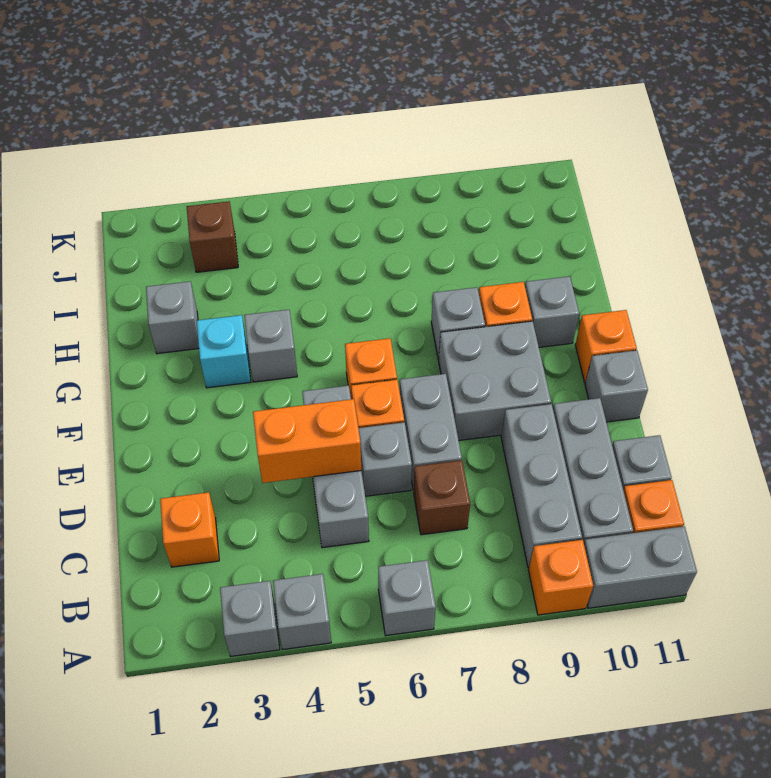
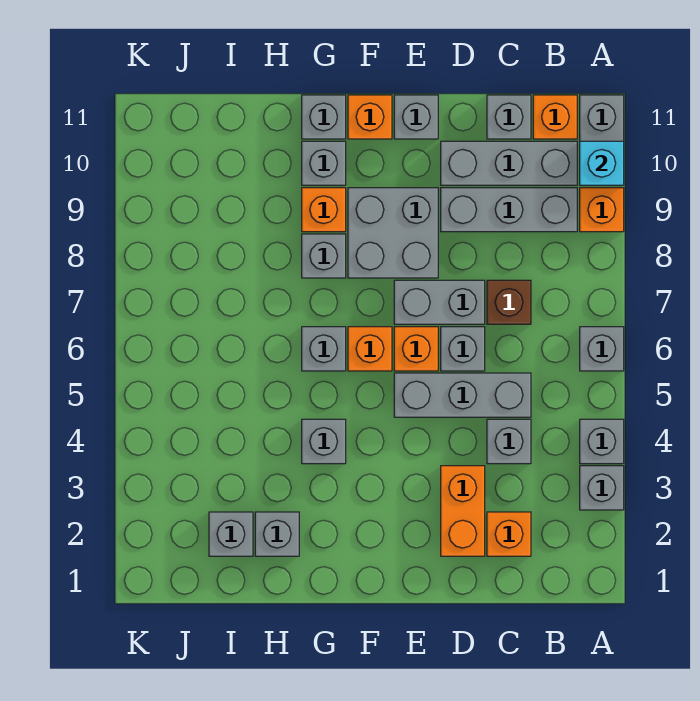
none -> grey brick C4 level 1
orange brick D4:D5 level 2 -> orange brick D2:D3 level 1
cyan brick G3 level 1 -> cyan brick A10 level 2
none -> grey brick G6 level 1
none -> grey brick G11 level 1
none -> grey brick I2 level 1
brown brick J3 level 1 -> none

